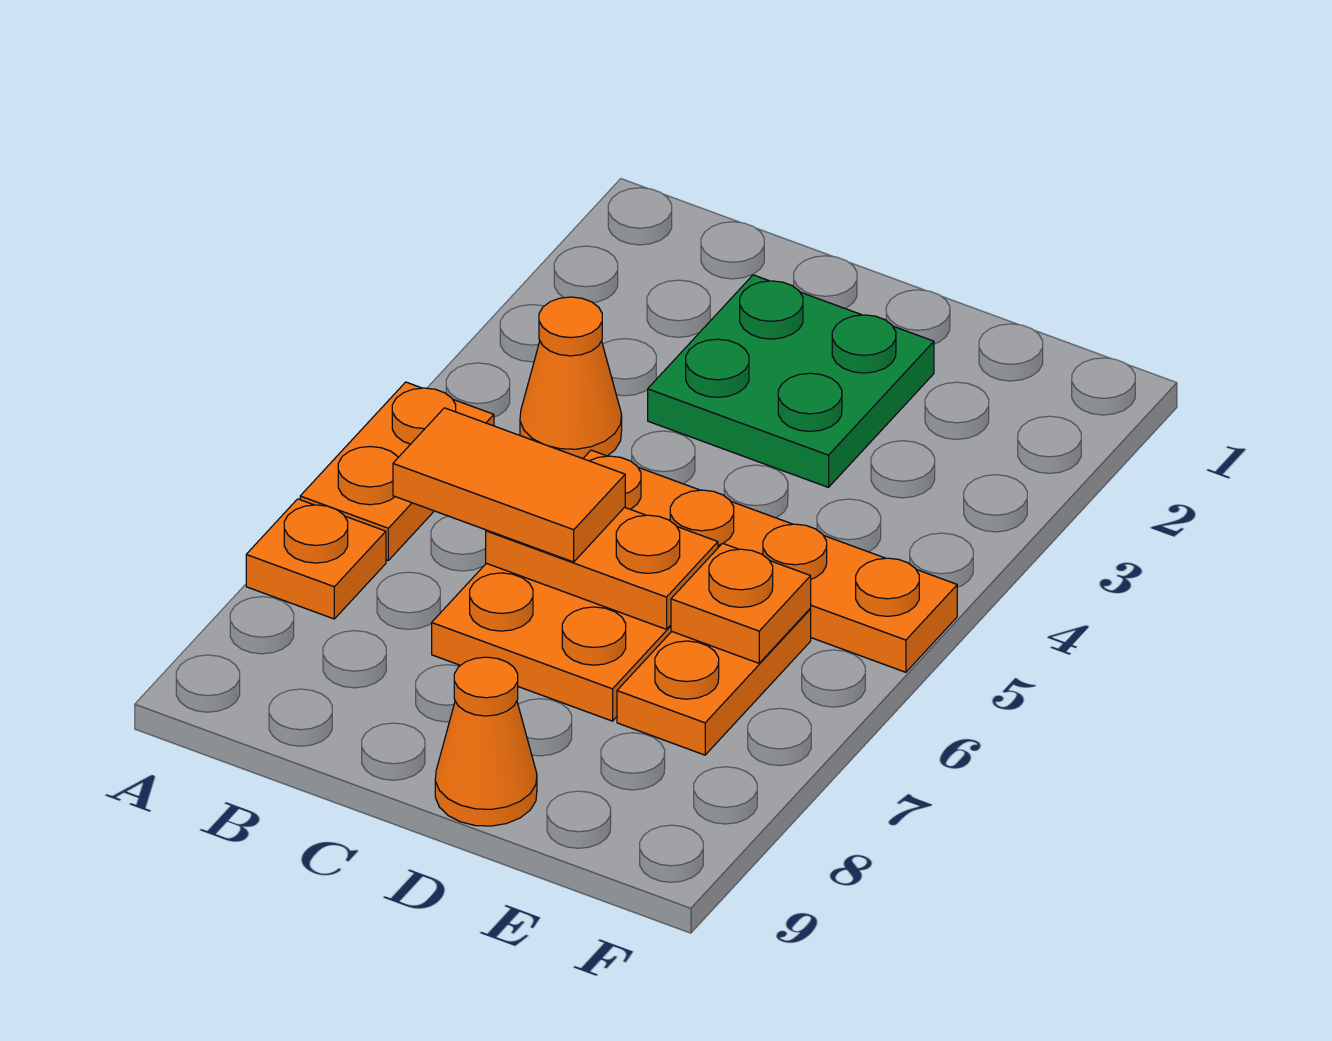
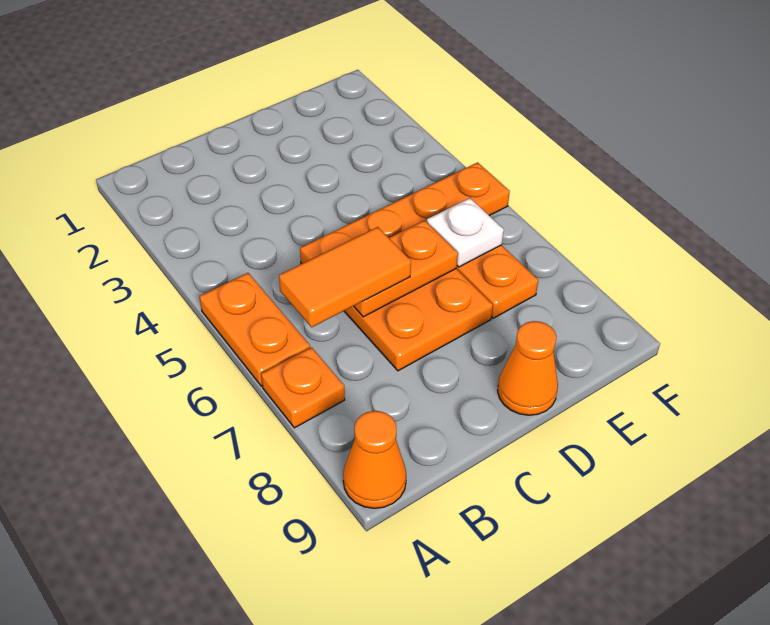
orange cone B4 level 1 -> orange cone A9 level 1
green plate C2:D3 level 1 -> none
orange plate E6 level 2 -> white plate E6 level 2

